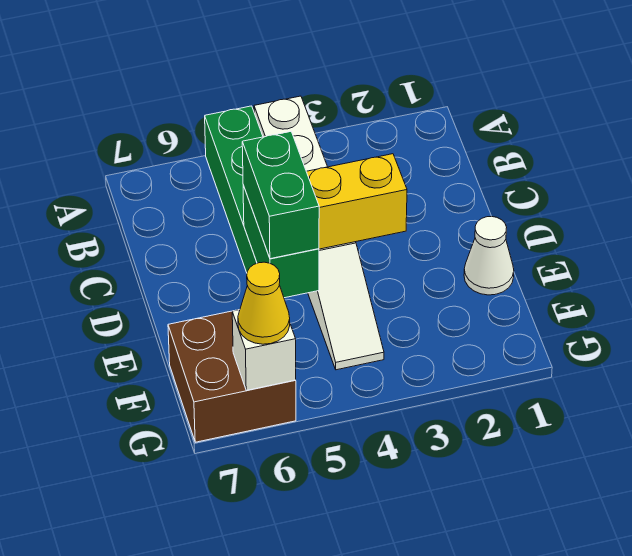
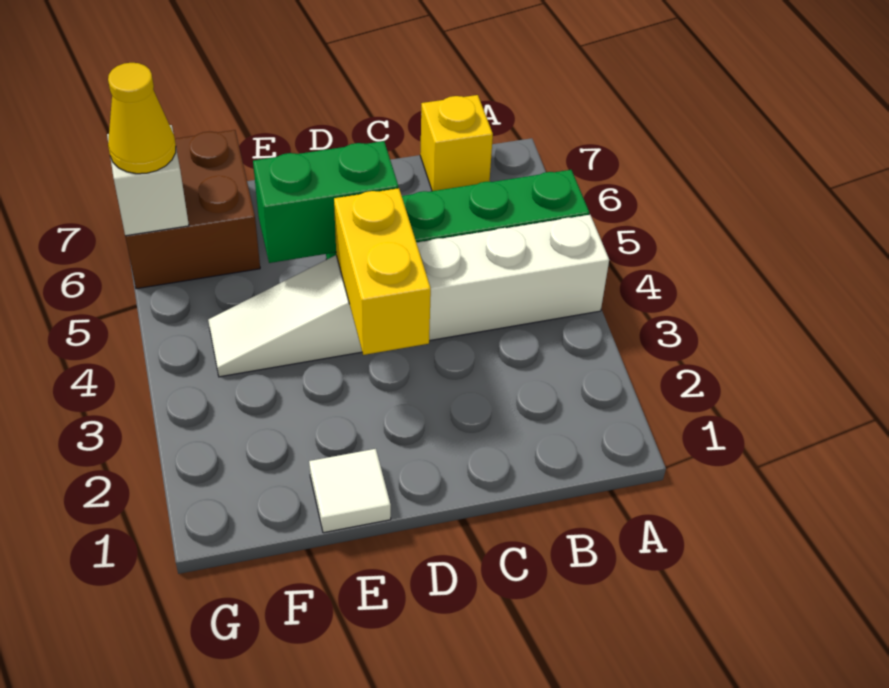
none -> yellow brick B7 level 1
green brick D5:E5 level 3 -> none
white cone E1 level 1 -> white tile E1 level 1

